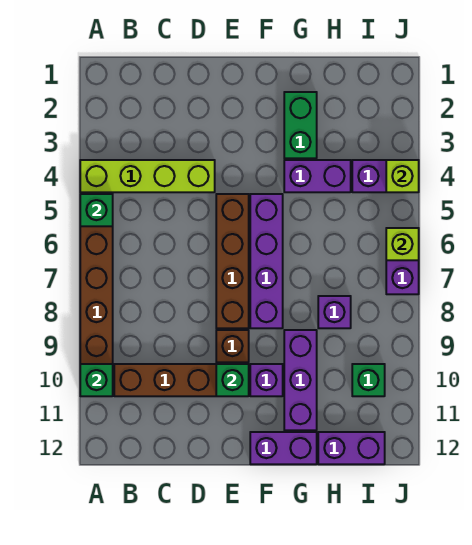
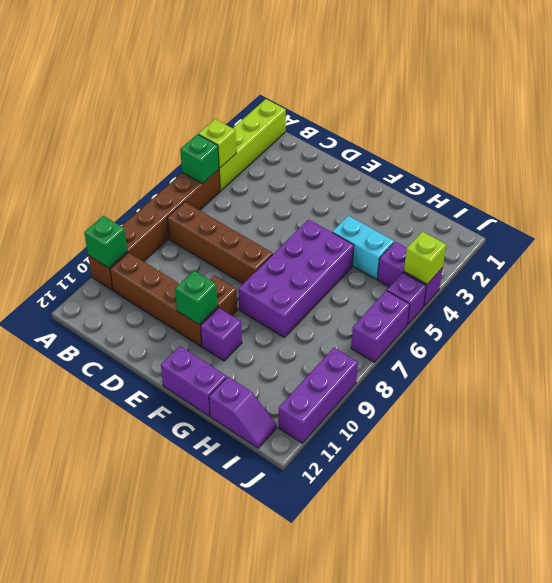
lime brick A4:D4 level 1 -> lime brick A1:A4 level 1
brown brick E5:E8 level 1 -> brown brick B7:E7 level 1
purple brick F5:F8 level 1 -> purple brick F5:G8 level 1
green brick G2:G3 level 1 -> none
purple brick G4:H4 level 1 -> cyan brick G4:H4 level 1
purple brick G9:G11 level 1 -> purple brick J9:J11 level 1
purple brick H8 level 1 -> purple brick J5 level 1
purple brick H12:I12 level 1 -> purple slope H12:I12 level 1 top H
green brick I10 level 1 -> none
lime brick J6 level 2 -> lime brick A4 level 2

